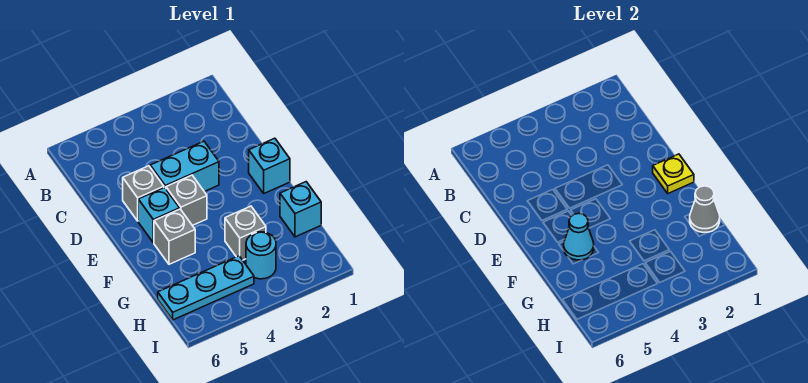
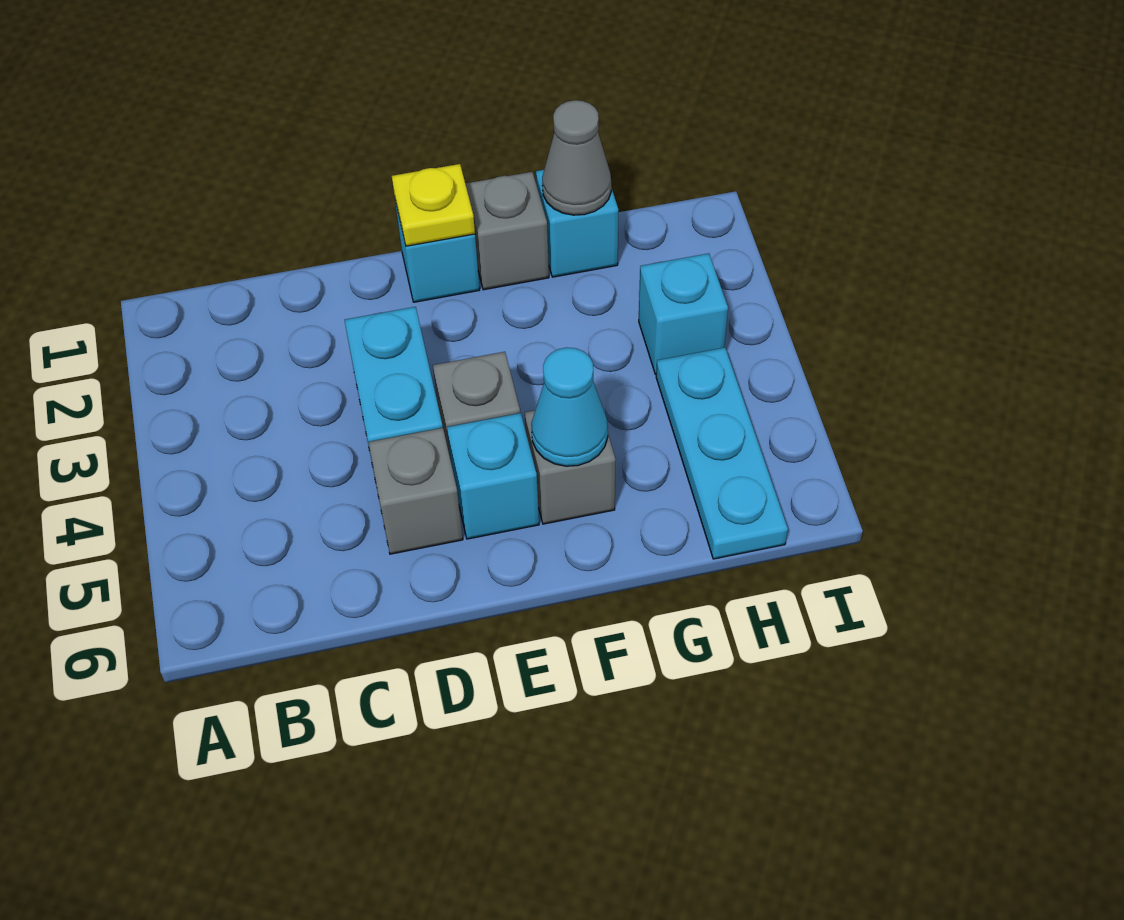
grey brick G3 level 1 -> grey brick F1 level 1
cyan round brick H3 level 1 -> cyan brick H3 level 1

